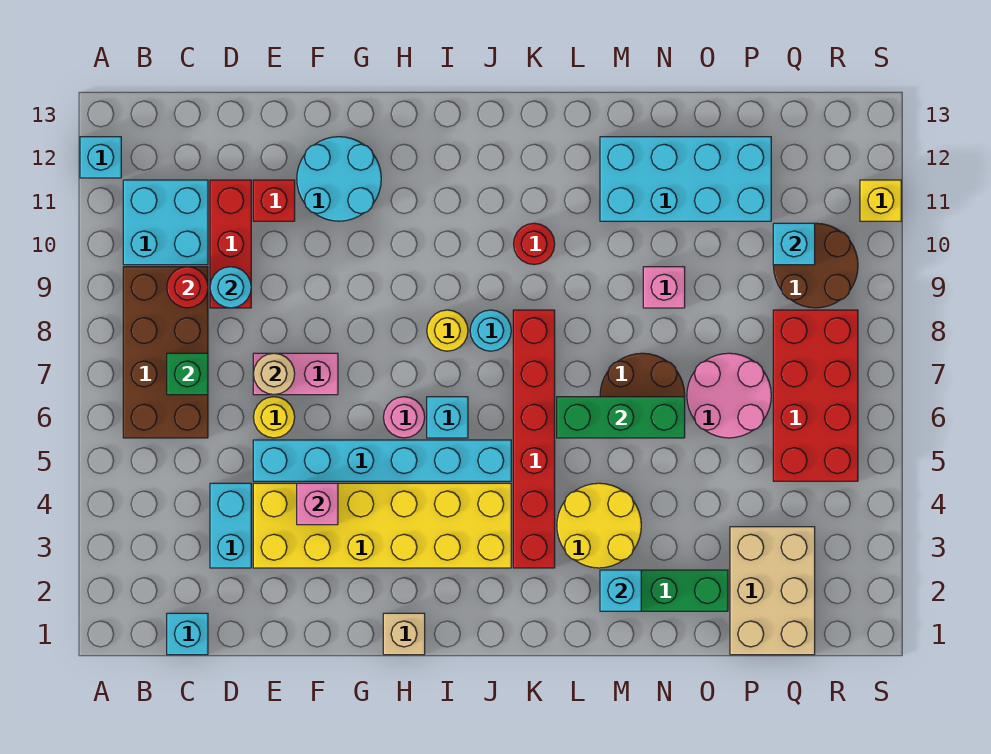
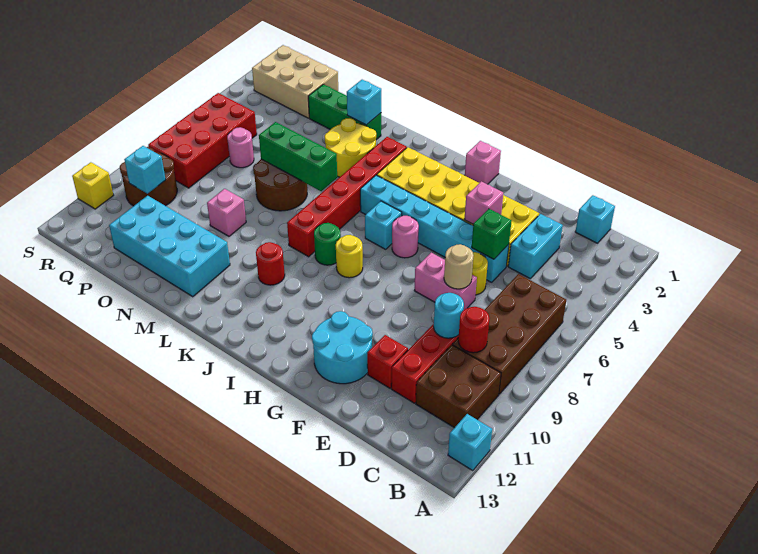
cyan brick B10:C11 level 1 -> brown brick B10:C11 level 1
green brick C7 level 2 -> green brick E5 level 2
tan brick H1 level 1 -> pink brick H1 level 1
cyan round brick J8 level 1 -> green round brick J8 level 1
pink round brick O6:P7 level 1 -> pink round brick P6 level 1
tan brick P1:Q3 level 1 -> tan brick P1:R2 level 1

